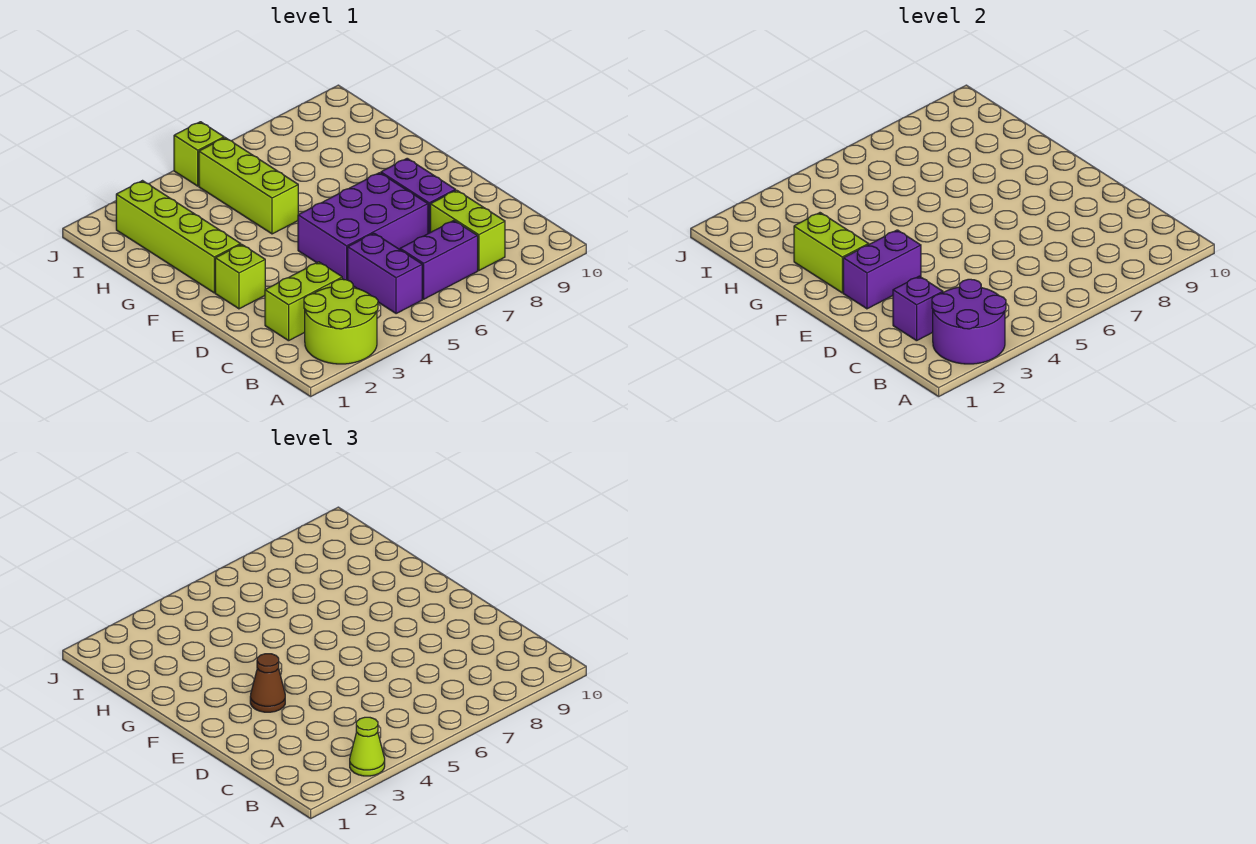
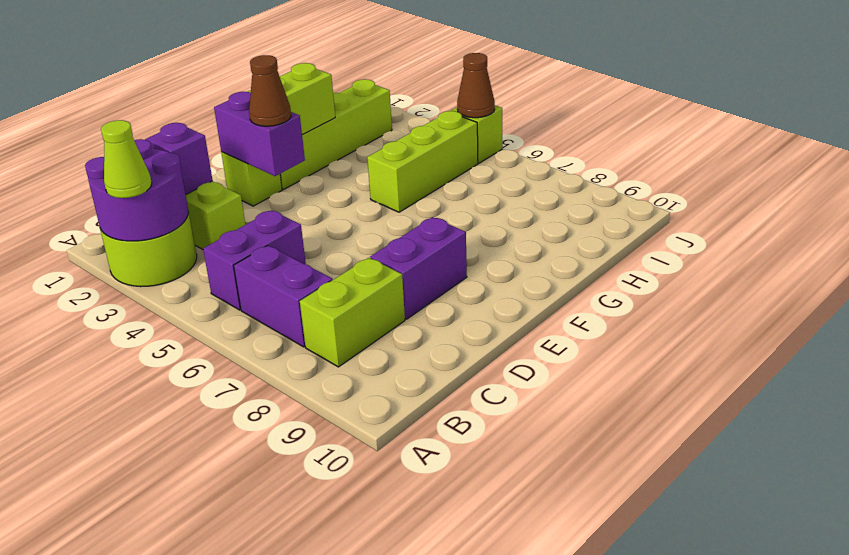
purple brick D5:E7 level 1 -> none
none -> brown cone J5 level 2

